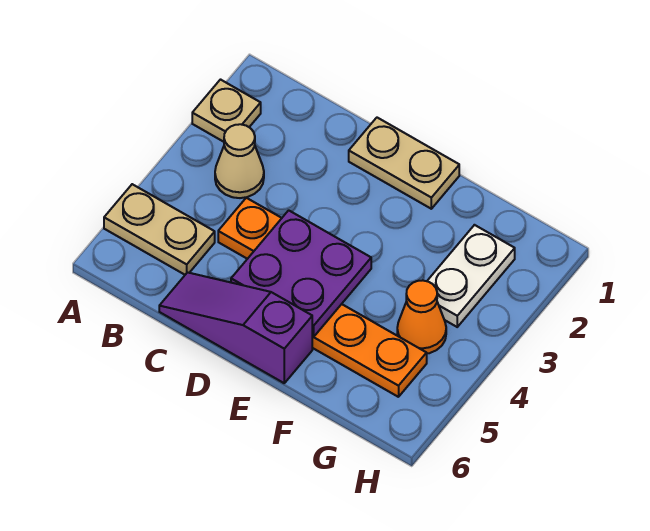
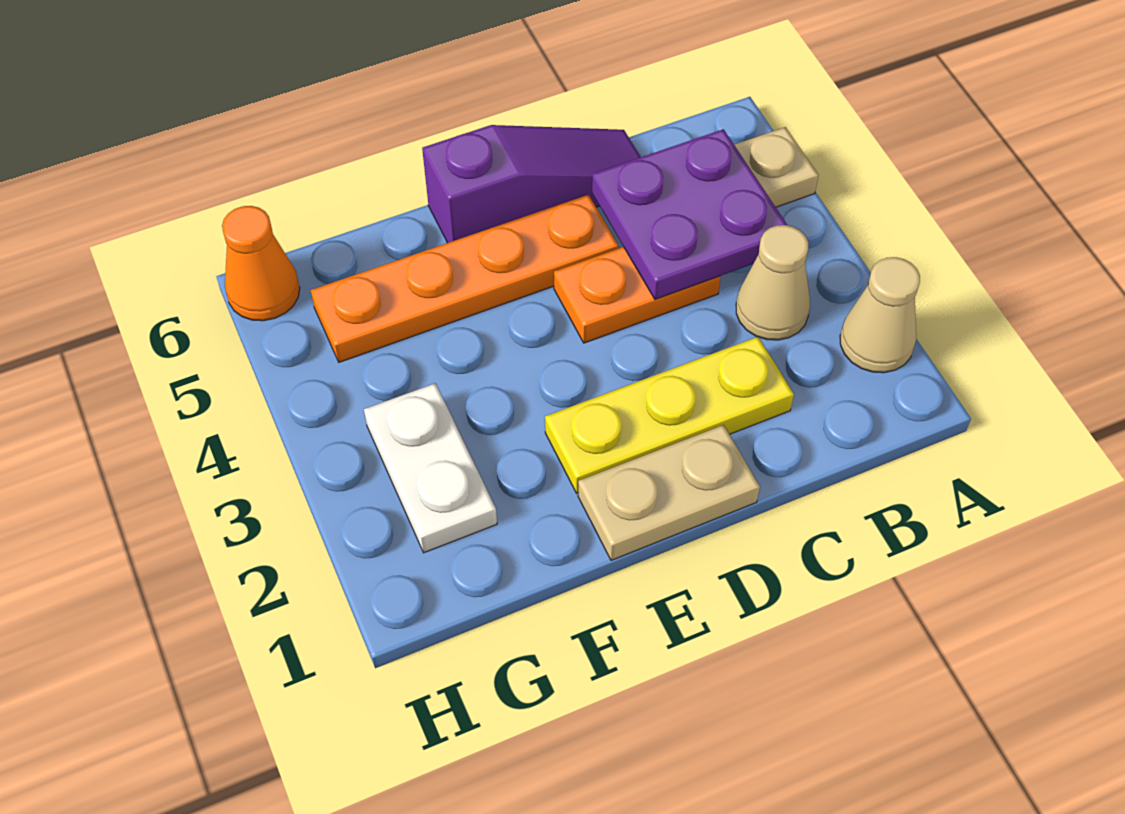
tan plate A2 level 1 -> tan cone A2 level 1
none -> yellow plate C2:E2 level 1
purple plate D4:E5 level 2 -> purple plate B4:C5 level 2
orange cone G4 level 1 -> orange cone H6 level 1

